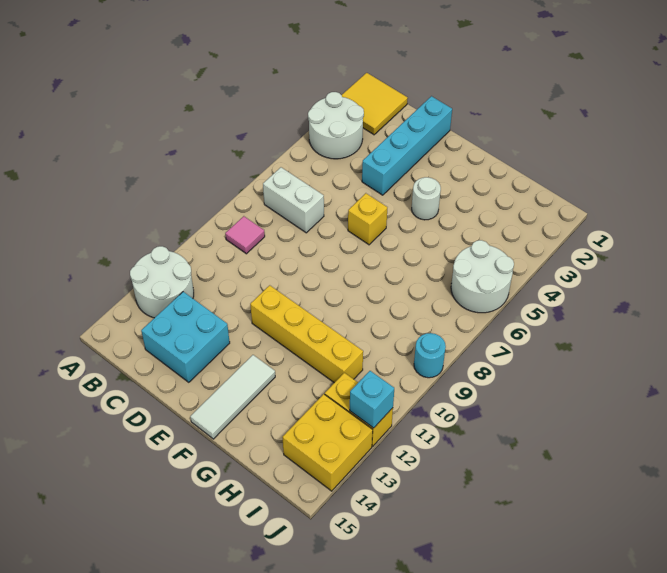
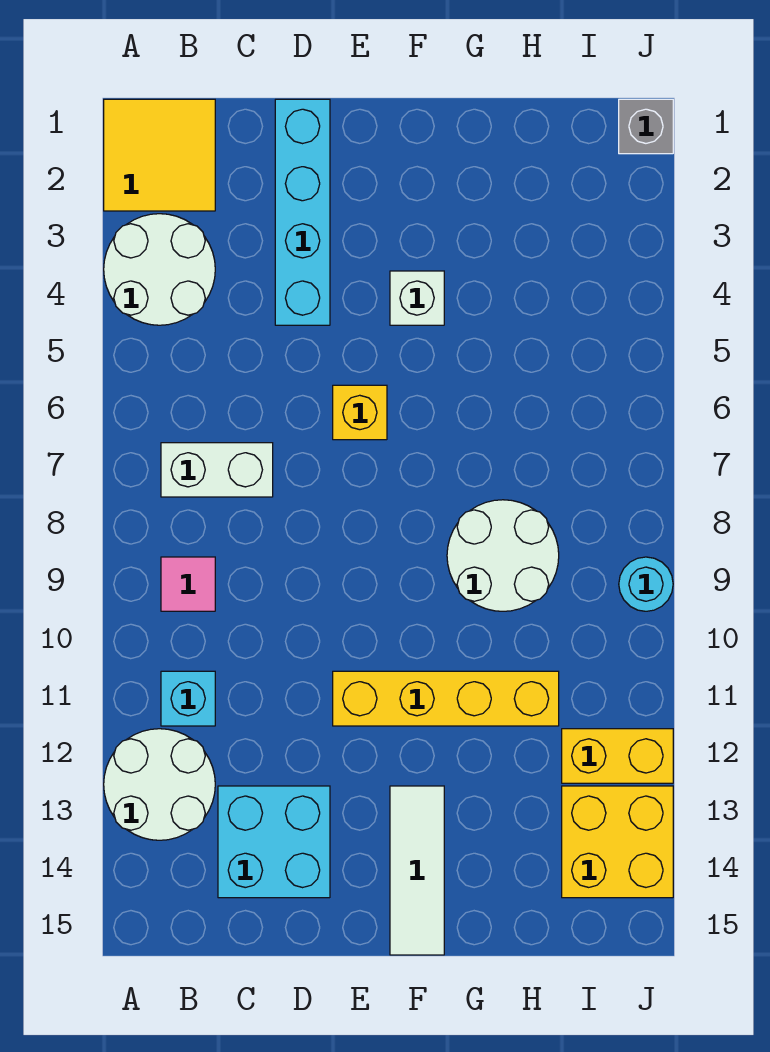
white round brick F4 level 1 -> white brick F4 level 1
white round brick I5:J6 level 1 -> white round brick G8:H9 level 1
none -> grey brick J1 level 1
cyan brick J12 level 2 -> cyan brick B11 level 1

